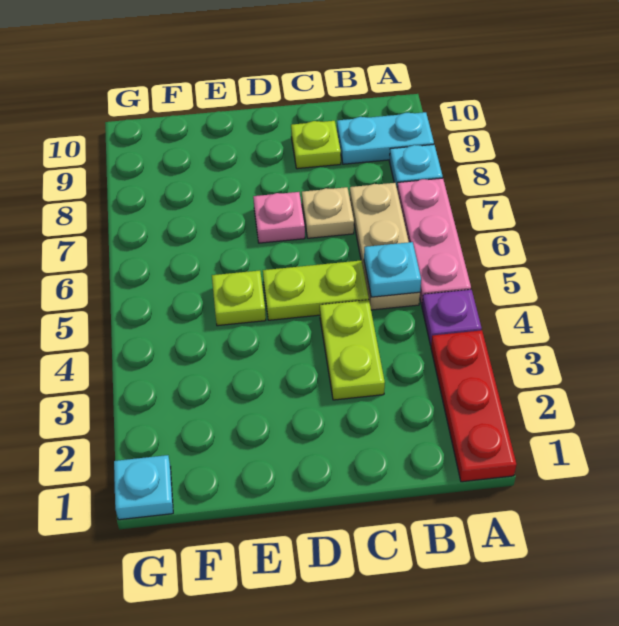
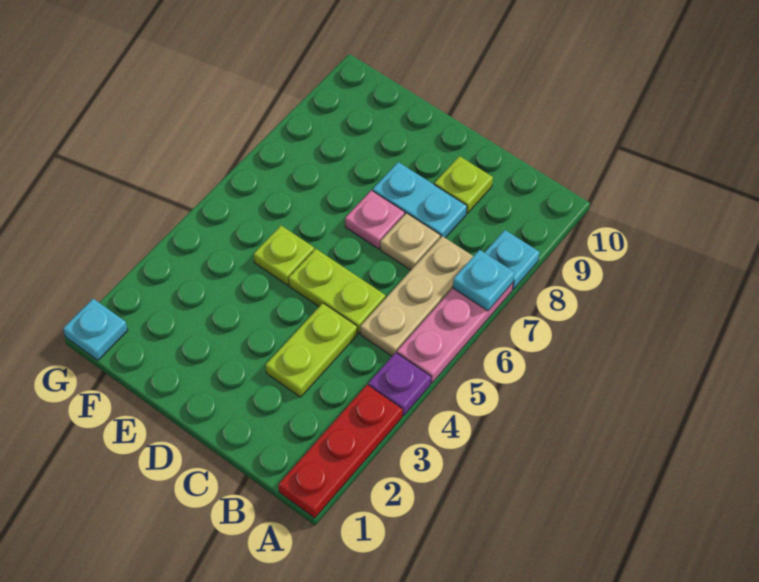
cyan plate A9:B9 level 1 -> cyan plate C8:D8 level 1
cyan plate B5 level 2 -> cyan plate A7 level 2

